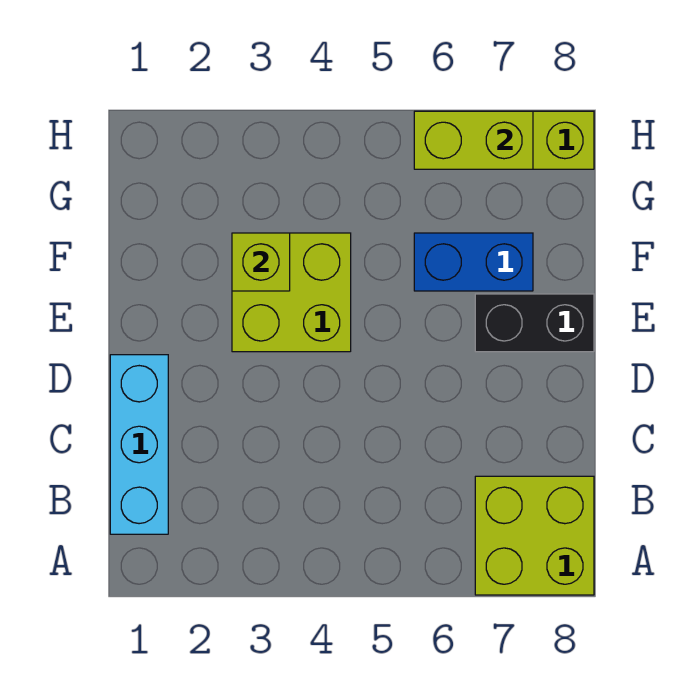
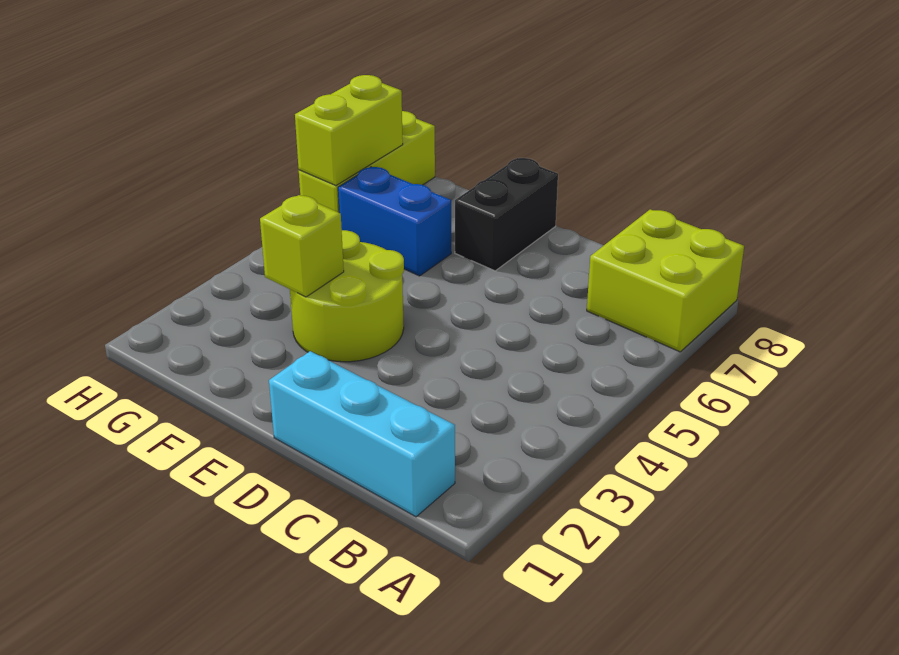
lime brick E3:F4 level 1 -> lime round brick E3:F4 level 1
blue brick F6:F7 level 1 -> blue brick F6:G6 level 1

